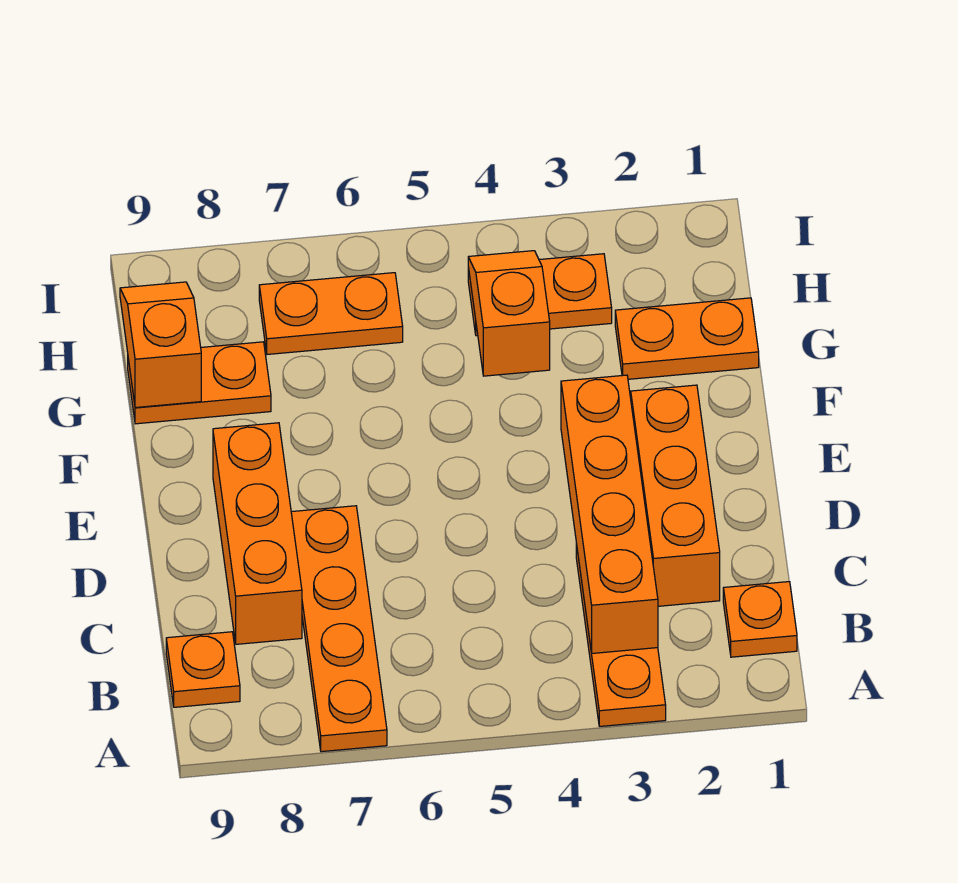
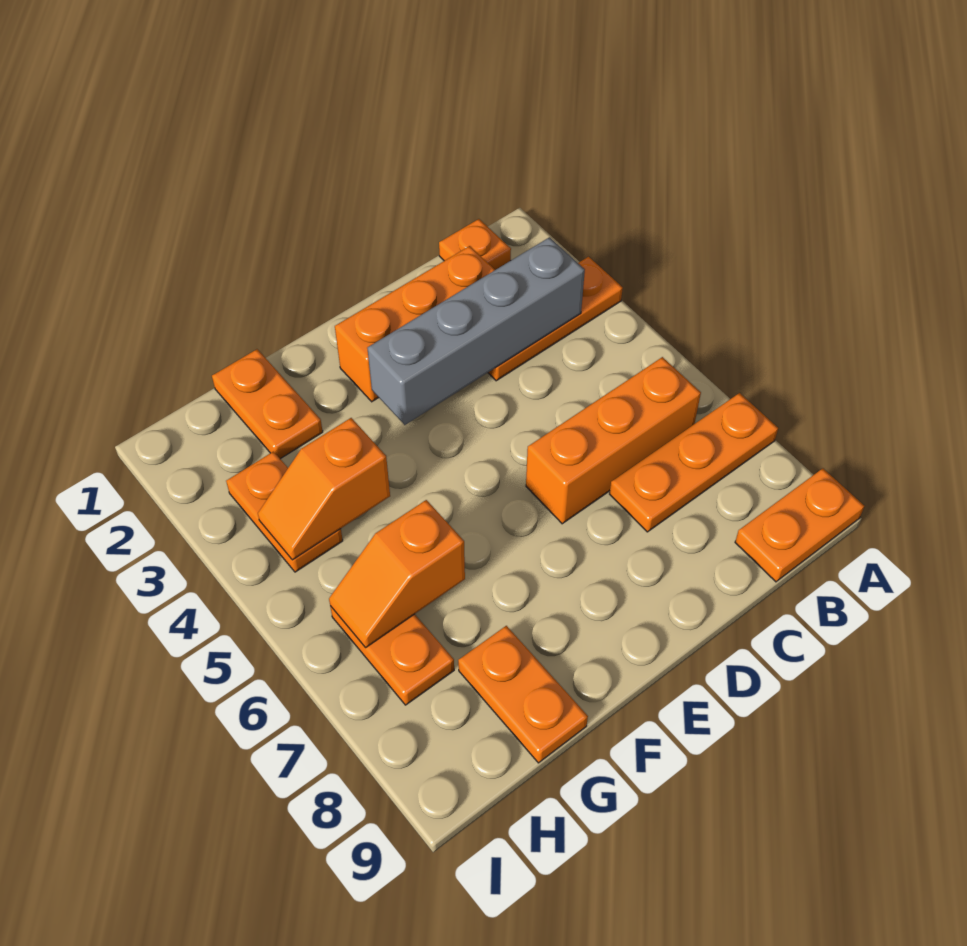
orange plate A7:D7 level 1 -> orange plate A7:C7 level 1
orange brick B3:E3 level 2 -> grey brick B3:E3 level 2
orange plate B9 level 1 -> orange plate A9:B9 level 1
orange brick C8:E8 level 1 -> orange brick B6:D6 level 1
orange slope G9:H9 level 2 top G -> orange slope G6:H6 level 2 top G

